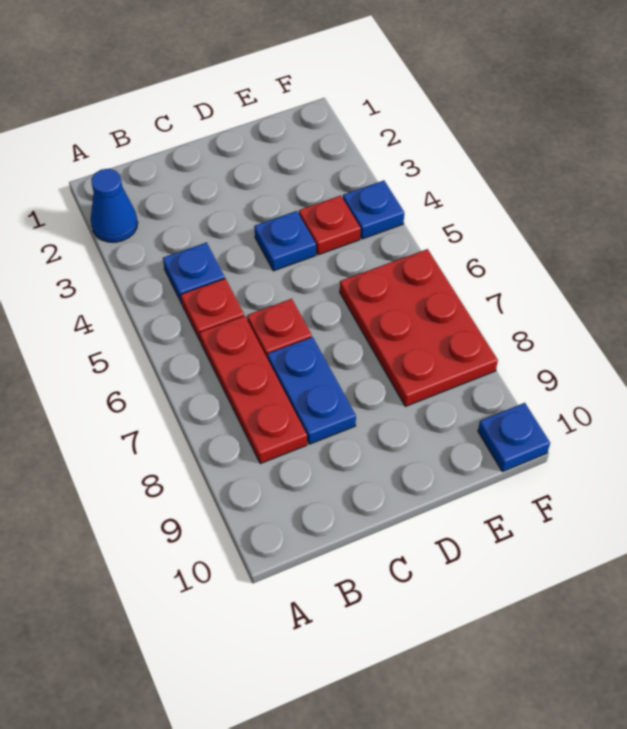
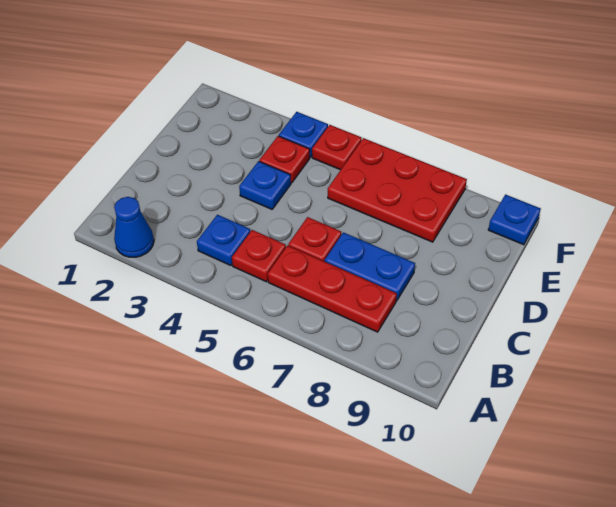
none -> red plate F5 level 1

